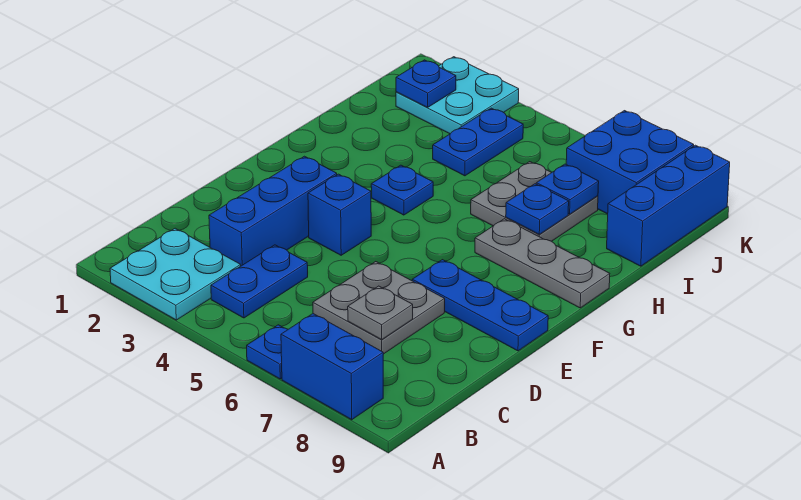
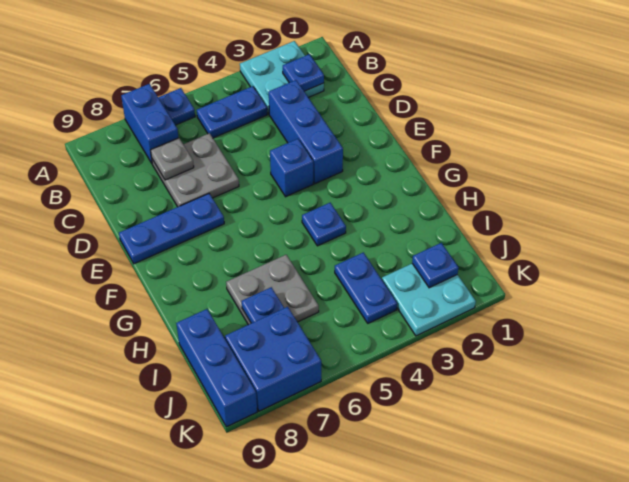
blue brick A7:A8 level 1 -> blue brick A7:B7 level 1
blue plate B4:C4 level 1 -> blue plate B4:B5 level 1
grey plate G7:G9 level 1 -> none
blue plate H7 level 2 -> blue plate B2 level 2

